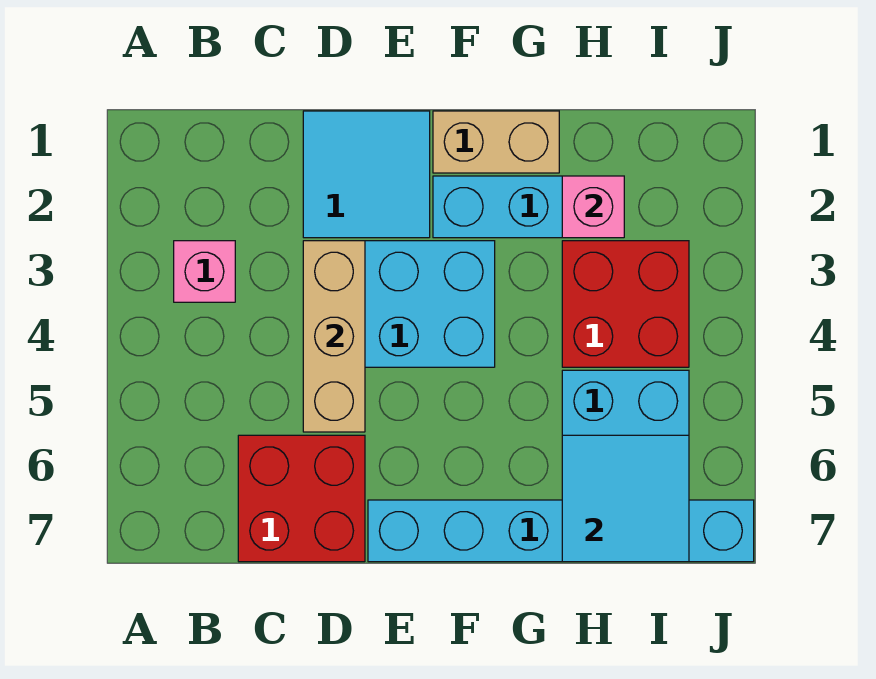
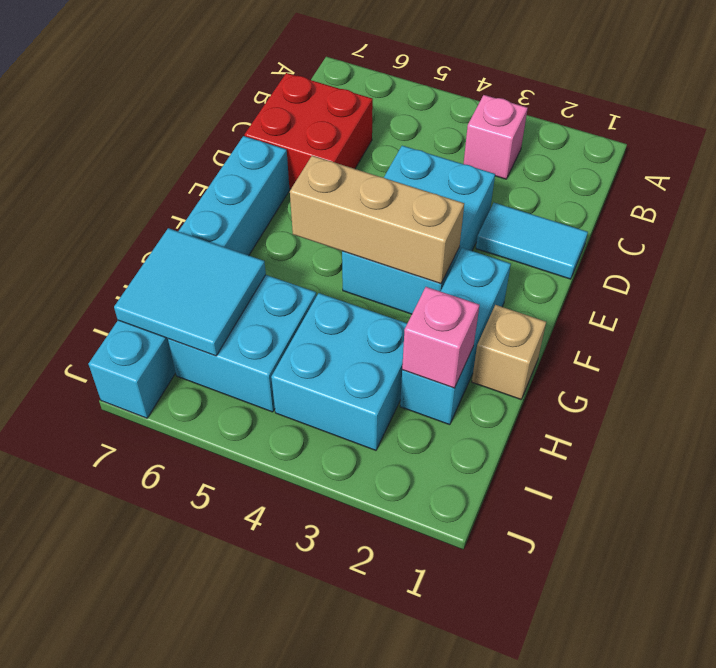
cyan tile D1:E2 level 1 -> cyan tile D1:D2 level 1
tan brick D3:D5 level 2 -> tan brick F3:F5 level 2
tan brick F1:G1 level 1 -> tan brick G1 level 1
red brick H3:I4 level 1 -> cyan brick H3:I4 level 1

